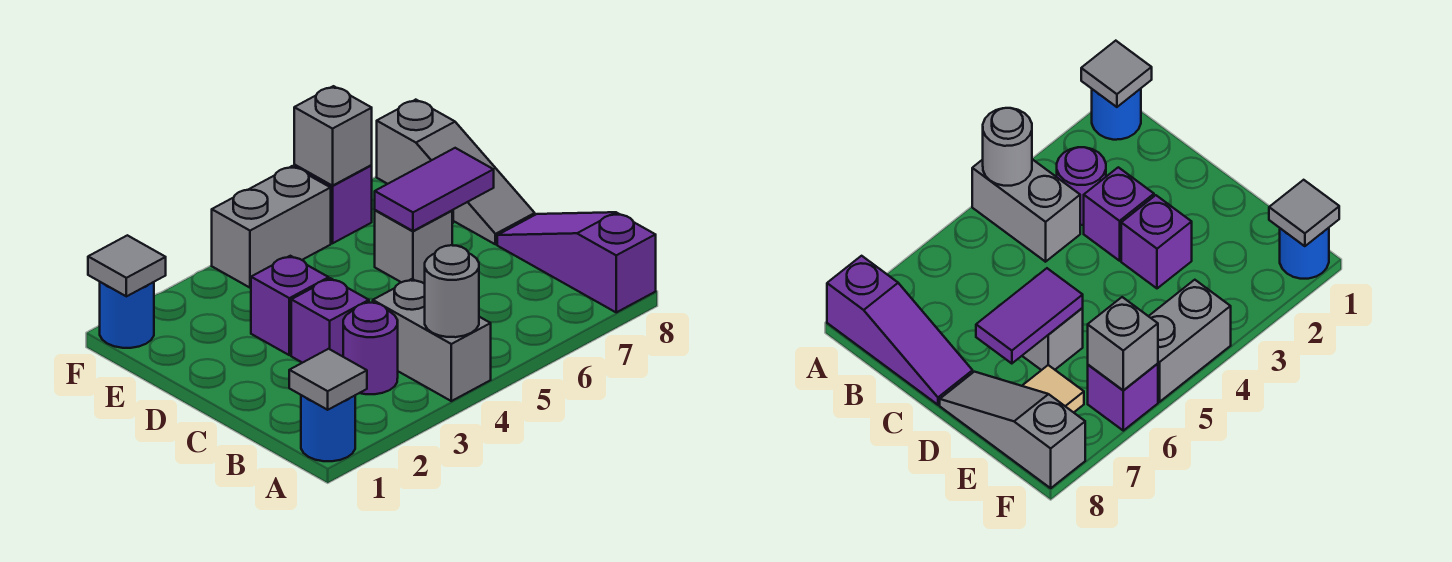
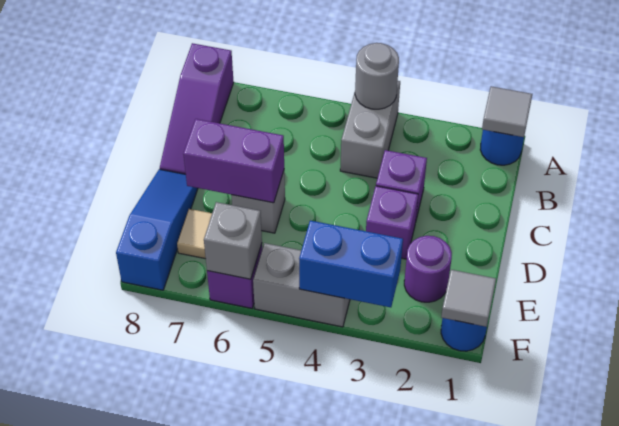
purple round brick B3 level 1 -> purple round brick E2 level 1
purple tile D6:D7 level 2 -> purple brick D6:D7 level 2
grey slope D8:F8 level 1 top F -> blue slope D8:F8 level 1 top F
none -> blue brick F3:F4 level 2

